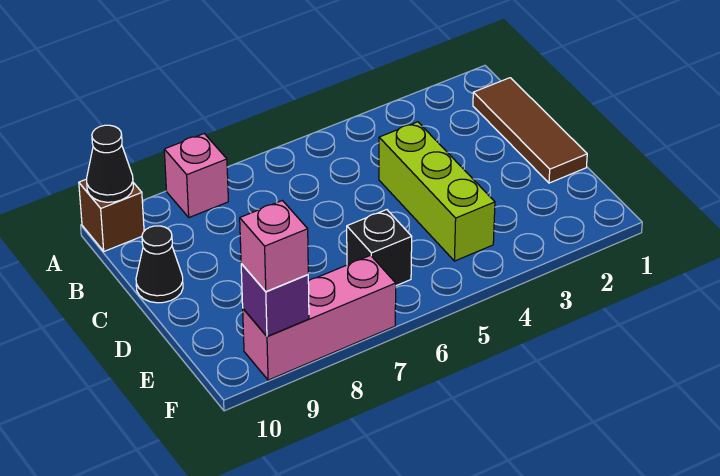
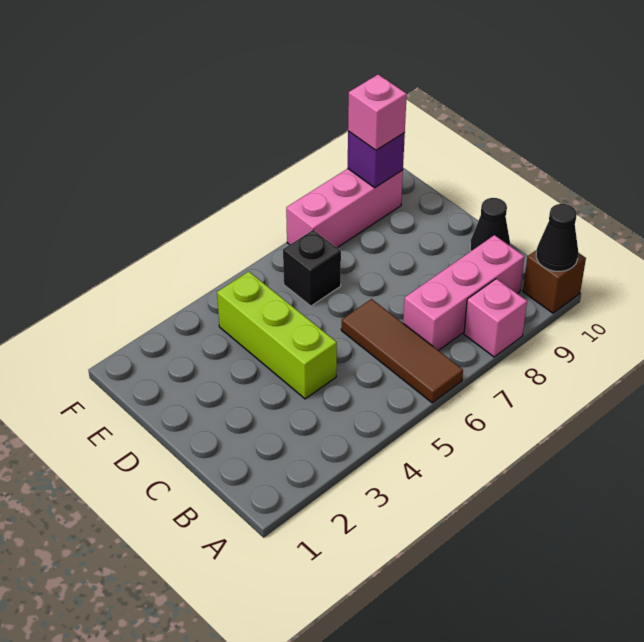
brown tile B1:D1 level 1 -> brown tile A6:C6 level 1
none -> pink brick B7:B9 level 1

